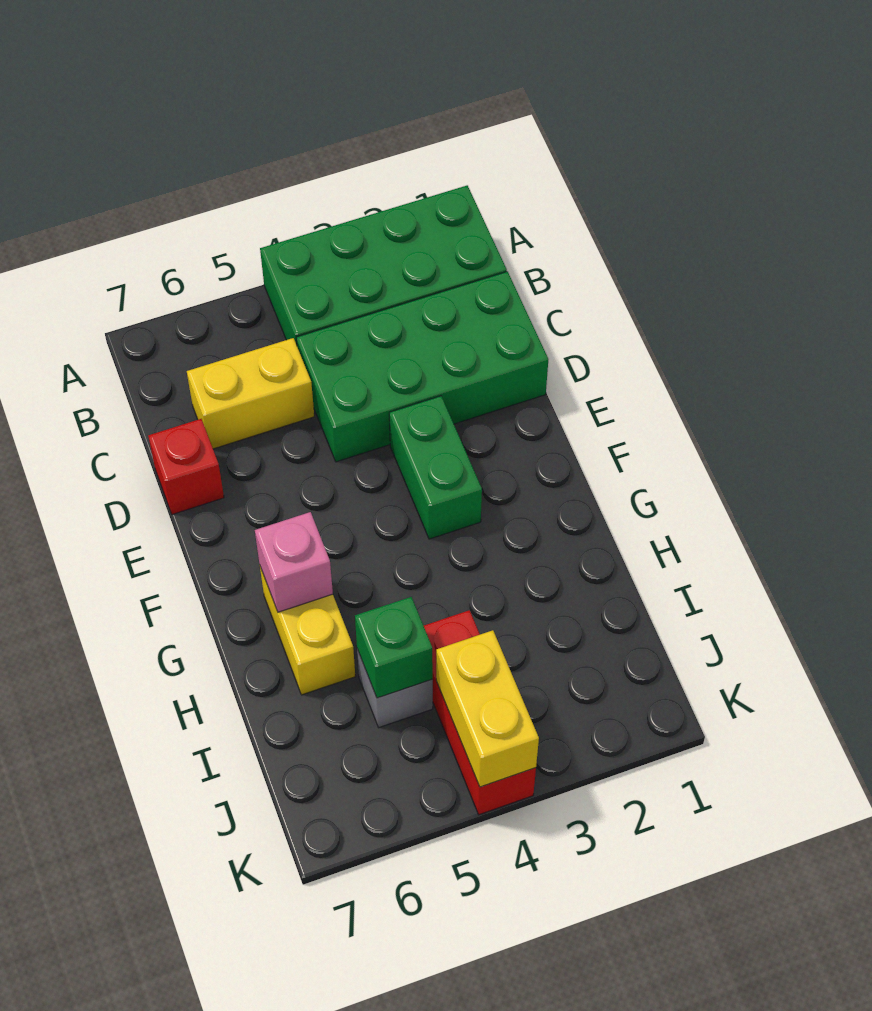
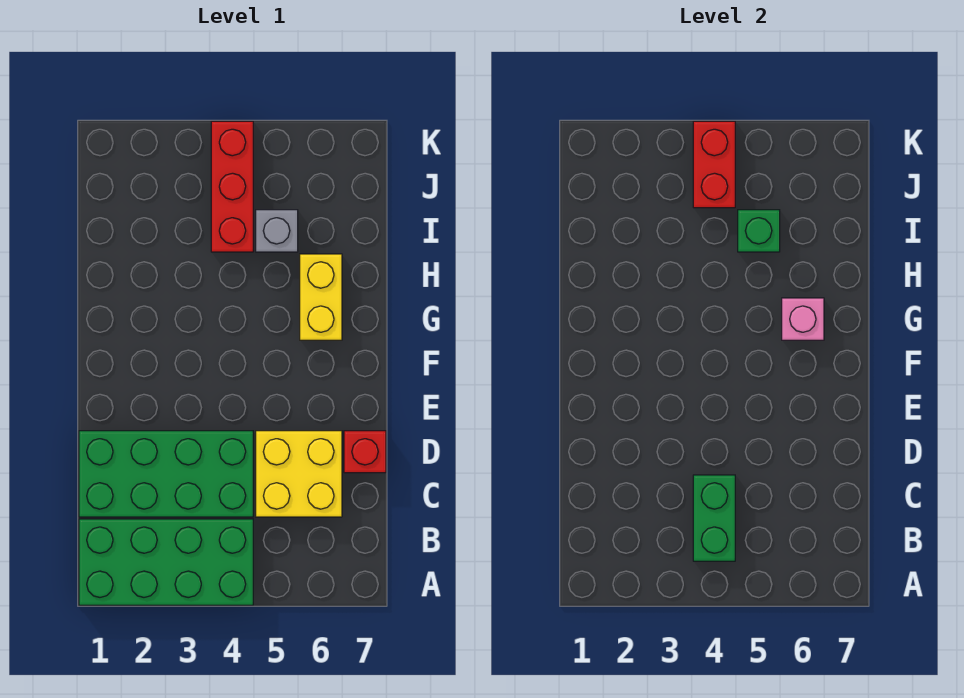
yellow brick C5:C6 level 1 -> yellow brick C5:D6 level 1
green brick E3:F3 level 1 -> green brick B4:C4 level 2
yellow brick J4:K4 level 2 -> red brick J4:K4 level 2

